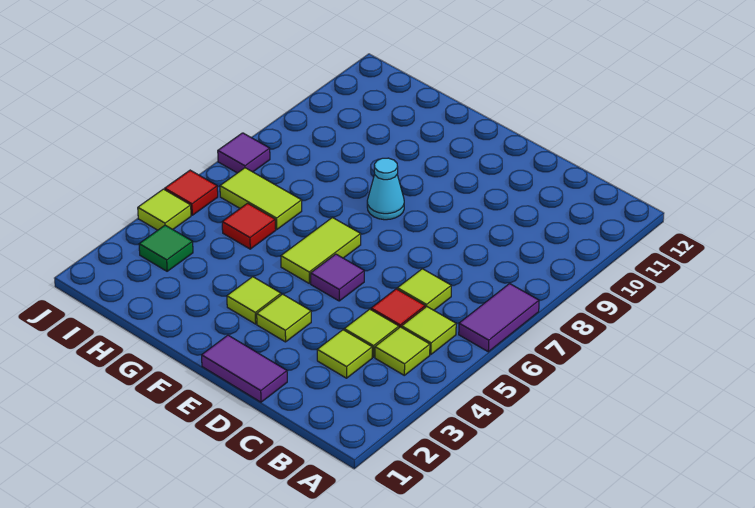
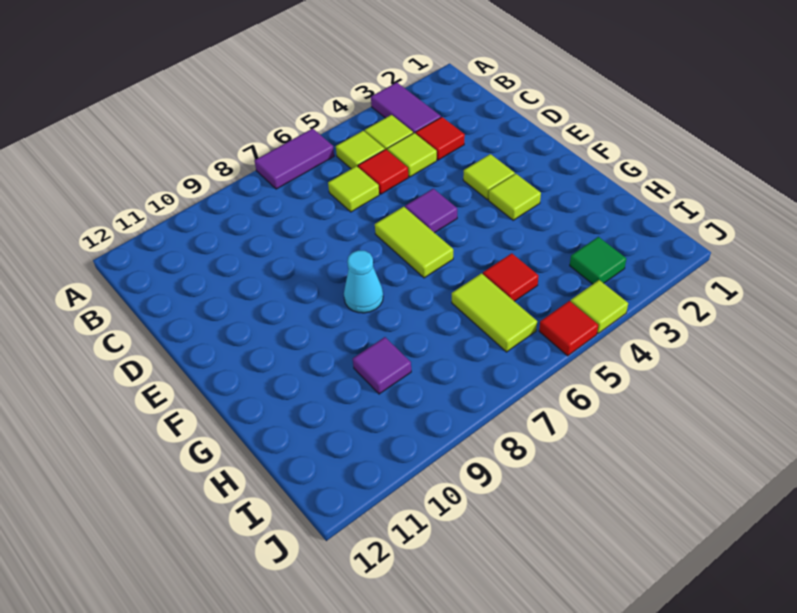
lime tile C3 level 1 -> red tile C3 level 1
purple tile D1:E1 level 1 -> purple tile A3:B3 level 1
lime tile F5:F6 level 1 -> lime tile E6:F6 level 1
purple tile J7 level 1 -> purple tile H9 level 1

